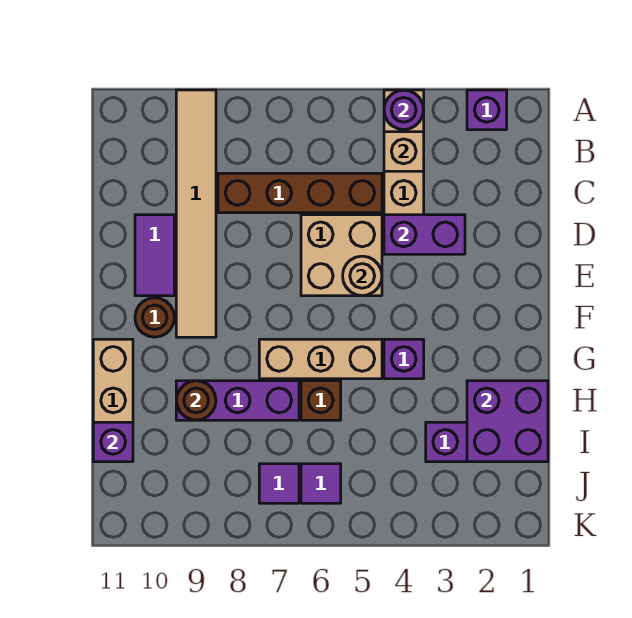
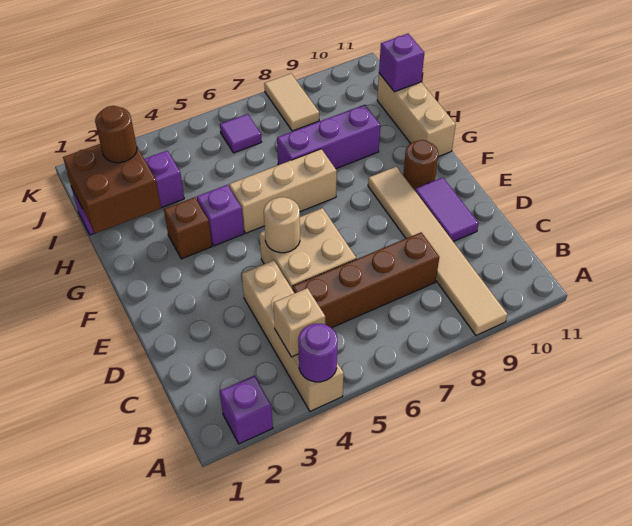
purple brick D3:D4 level 2 -> none
purple brick H1:I2 level 2 -> brown brick H1:I2 level 2
brown brick H6 level 1 -> brown brick G3 level 1
brown round brick H9 level 2 -> brown round brick I2 level 3
purple tile J7 level 1 -> none
none -> tan tile J8:K8 level 1

